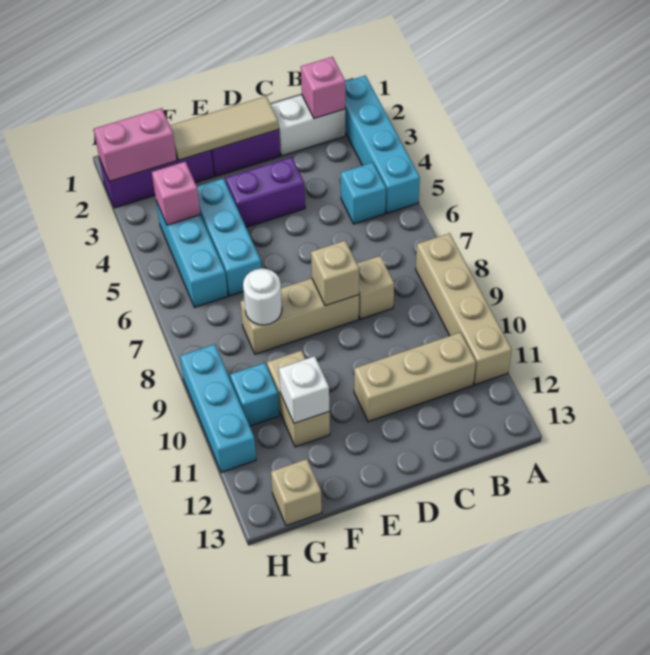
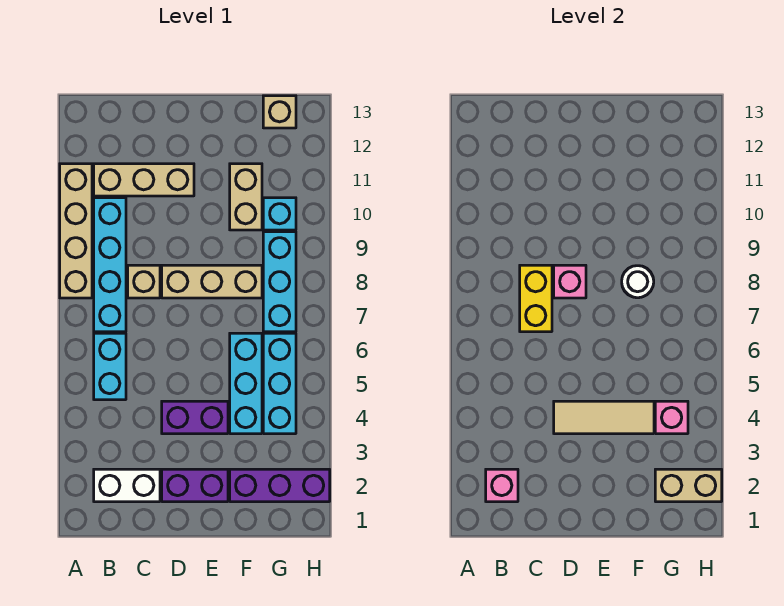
cyan brick A2:A5 level 1 -> cyan brick B7:B10 level 1
cyan brick B5 level 1 -> cyan brick B5:B6 level 1
none -> yellow brick C7:C8 level 2
tan tile D2:F2 level 2 -> tan tile D4:F4 level 2
tan brick D8 level 2 -> pink brick D8 level 2
white brick F11 level 2 -> none
pink brick G2:H2 level 2 -> tan brick G2:H2 level 2
cyan brick H9:H11 level 1 -> cyan brick G7:G9 level 1

